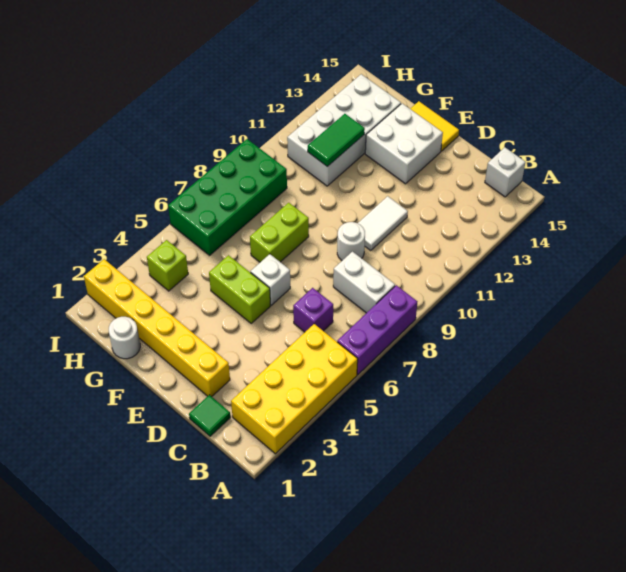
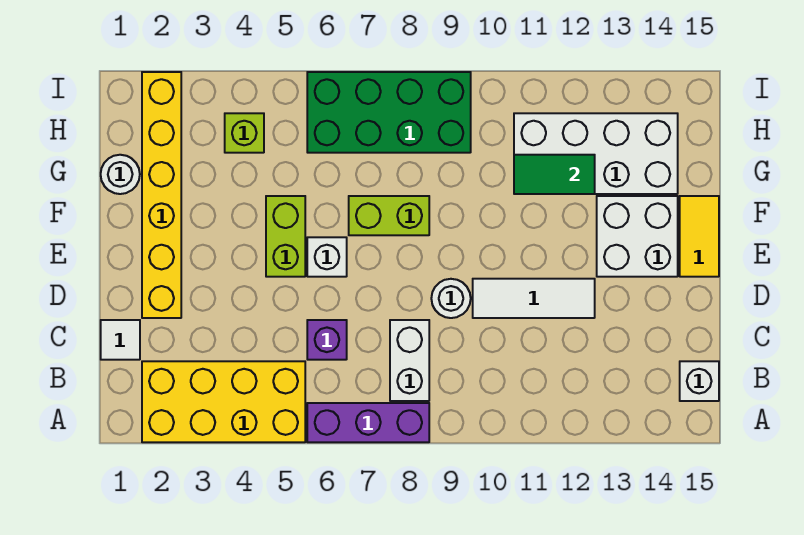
green tile C1 level 1 -> white tile C1 level 1
white tile D10:D11 level 1 -> white tile D10:D12 level 1

